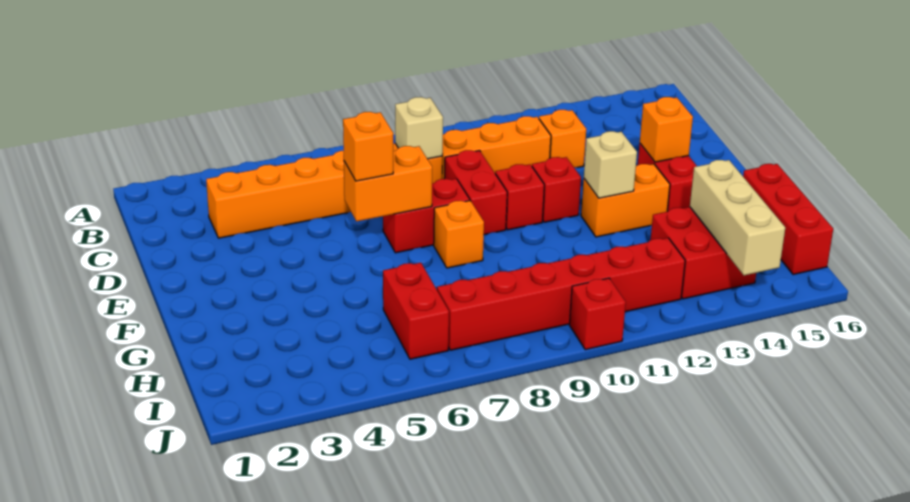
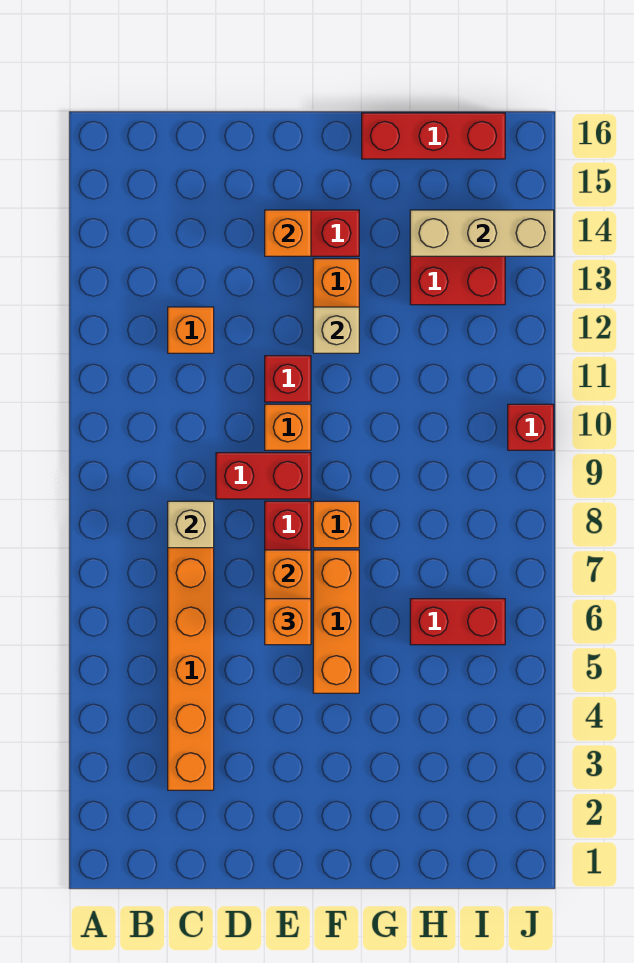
orange brick C9:C11 level 1 -> orange brick F5:F7 level 1
red brick E10 level 1 -> orange brick E10 level 1
red brick I7:I12 level 1 -> none

